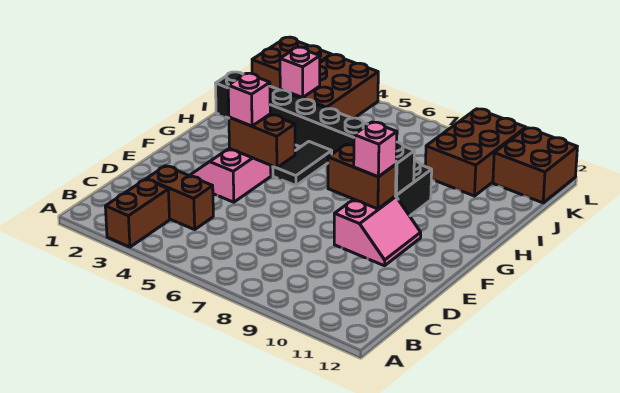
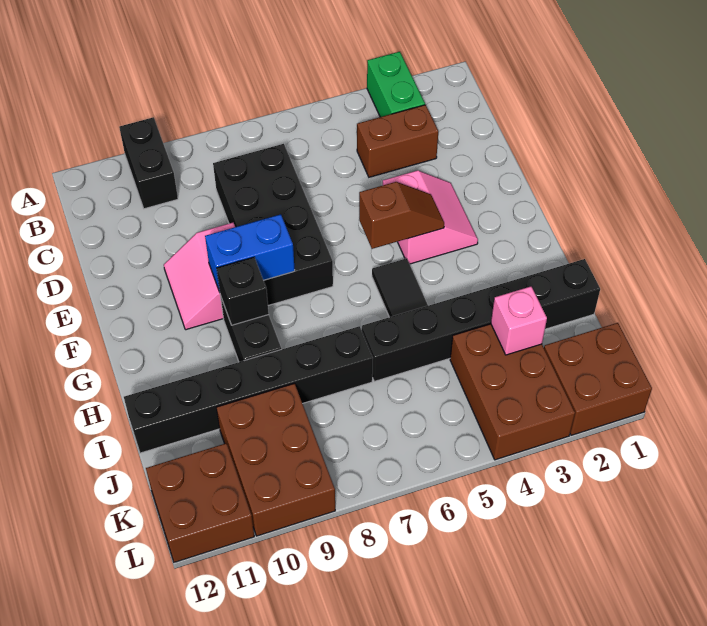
brown brick A3:B3 level 1 -> green brick A3:B3 level 1
none -> black brick A10:B10 level 1
none -> black brick C7:F8 level 1
brown brick F4:F5 level 2 -> brown slope F4:F5 level 2 top 5
pink brick F4 level 3 -> none
brown brick F8:F9 level 2 -> blue brick F8:F9 level 2
pink brick F9 level 3 -> none
none -> black brick I7:I12 level 1

